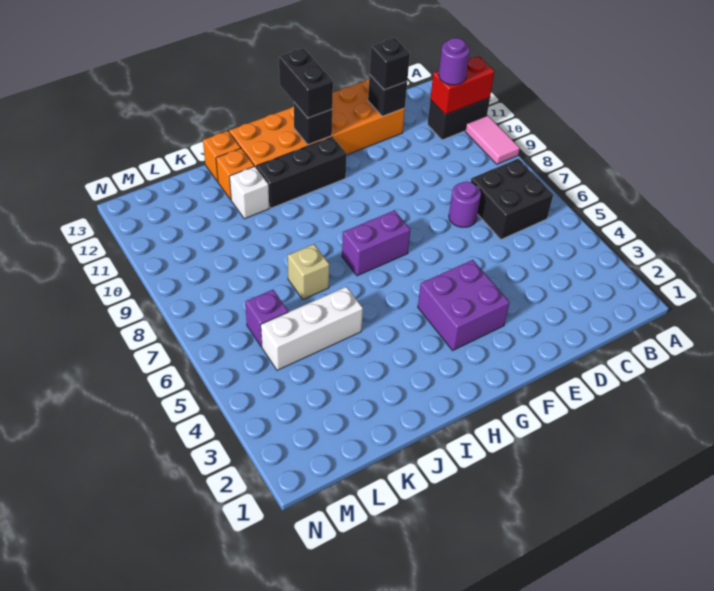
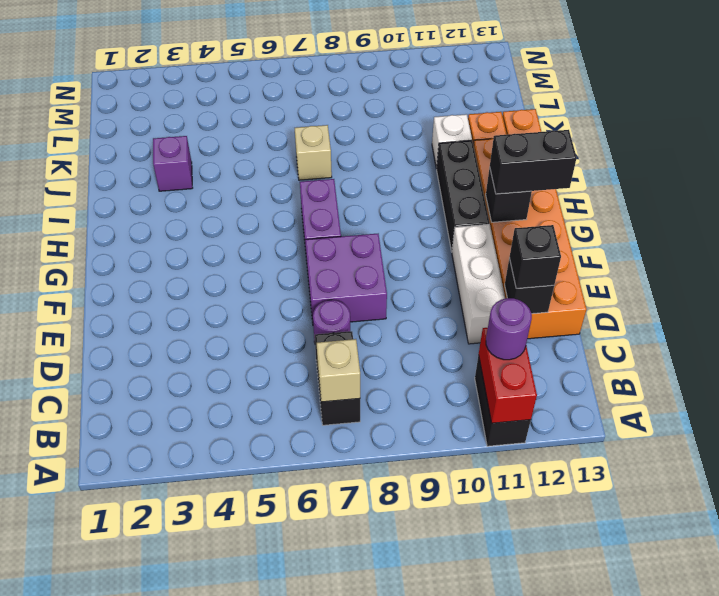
pink tile A9:A10 level 1 -> none
black brick B6:C7 level 1 -> black brick B7:C7 level 1
none -> tan brick B7 level 2
purple brick F3:G4 level 1 -> purple brick E7:F8 level 1
white brick J5:L5 level 1 -> white brick D11:F11 level 1
purple brick L6 level 1 -> purple brick J3 level 1

